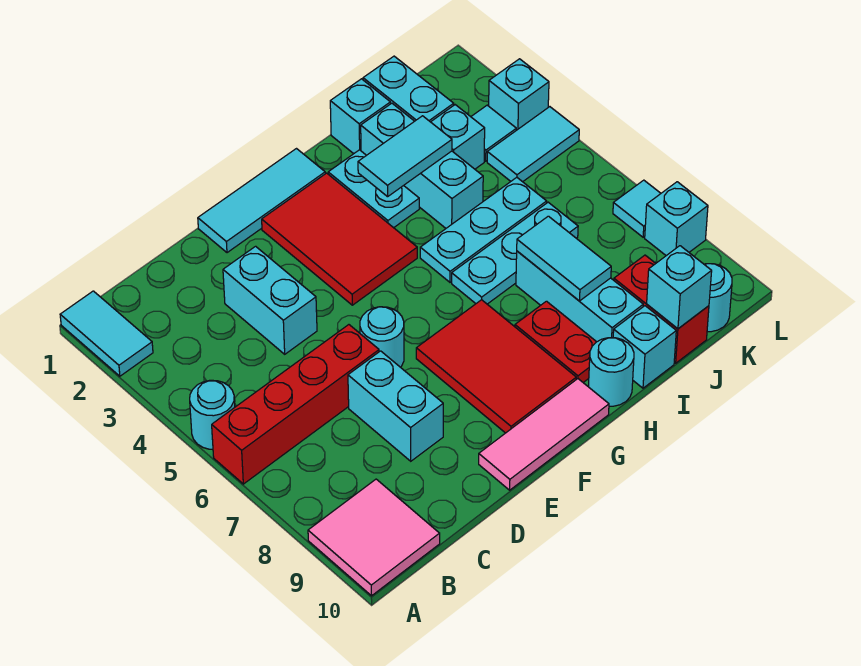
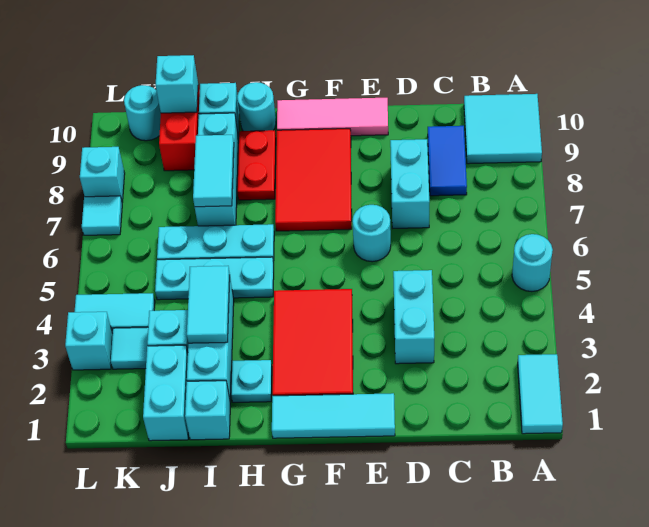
red brick A6:D6 level 1 -> none
pink tile A9:B10 level 1 -> cyan tile A9:B10 level 1
none -> blue tile C8:C9 level 1
cyan plate H2:H3 level 1 -> cyan plate H2 level 1
cyan tile H3:I3 level 2 -> cyan tile I3:I4 level 2

